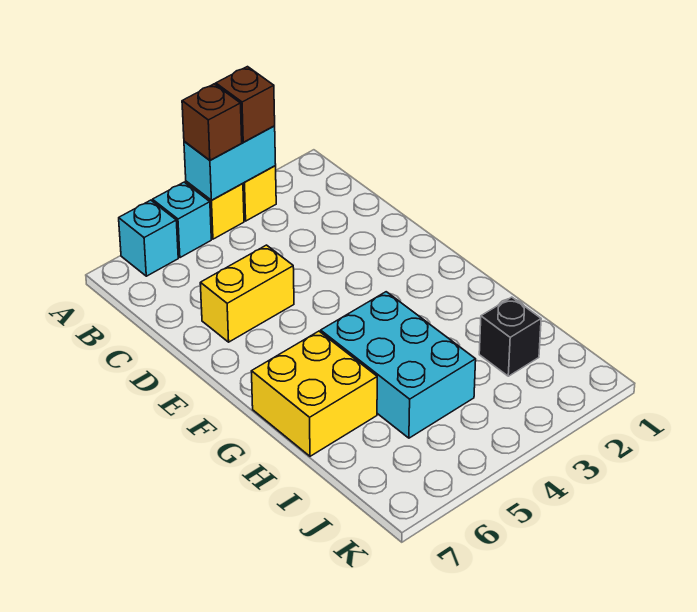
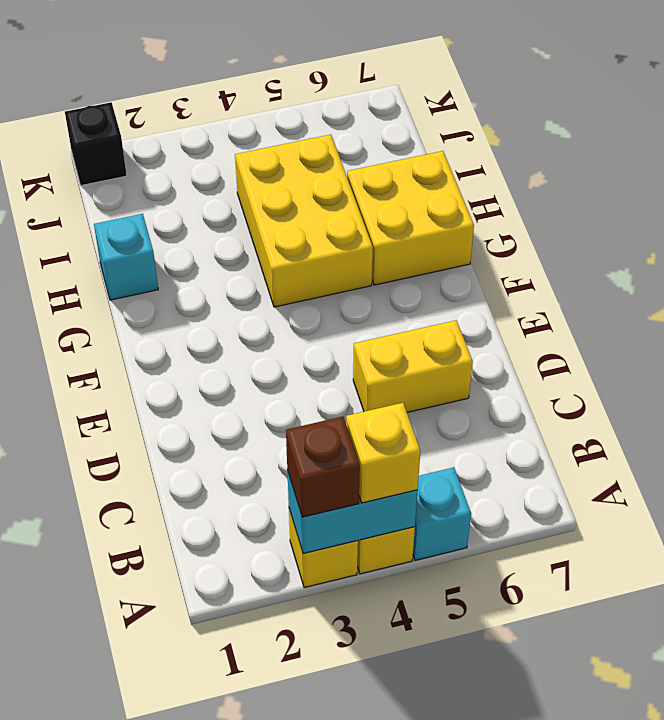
brown brick A4 level 3 -> yellow brick A4 level 3
cyan brick A6 level 1 -> cyan brick H1 level 1
cyan brick G4:I5 level 1 -> yellow brick G4:I5 level 1
black brick I2 level 1 -> black brick K1 level 1

